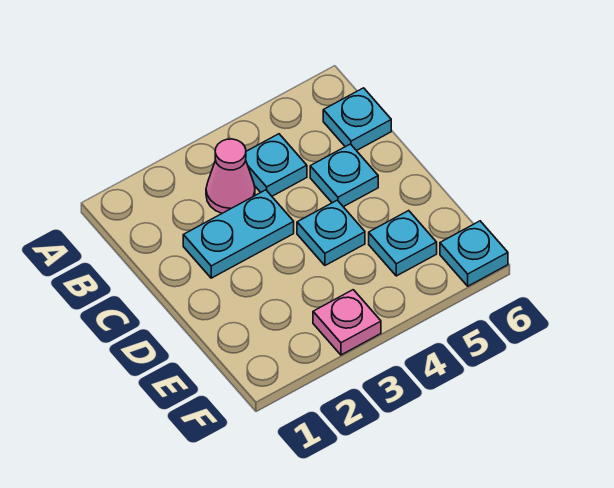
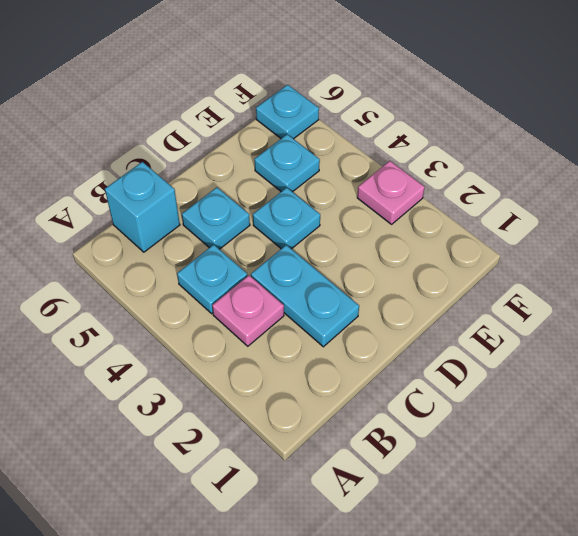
pink cone B3 level 1 -> pink plate B3 level 1
cyan plate B6 level 1 -> cyan brick B6 level 1

